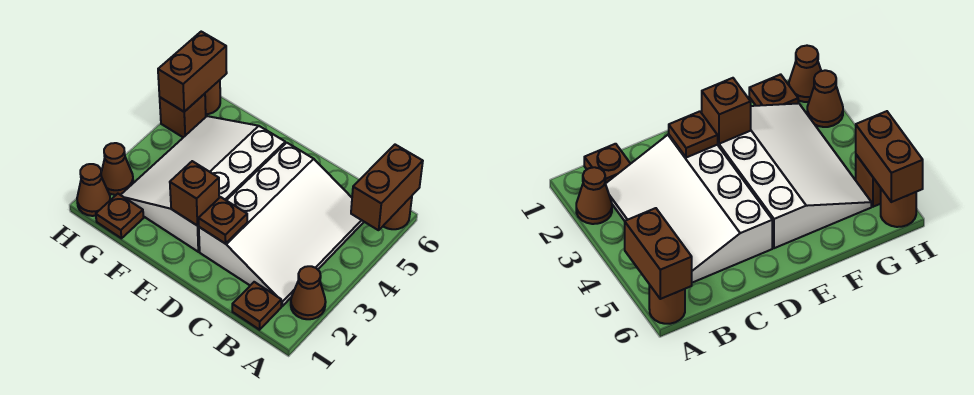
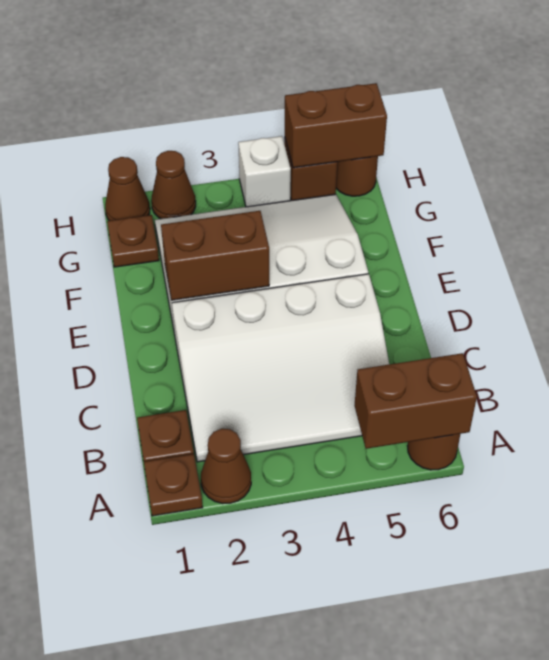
brown plate D2 level 2 -> brown plate A1 level 1
brown brick E2 level 2 -> brown brick E2:E3 level 2
none -> white brick H4 level 1

